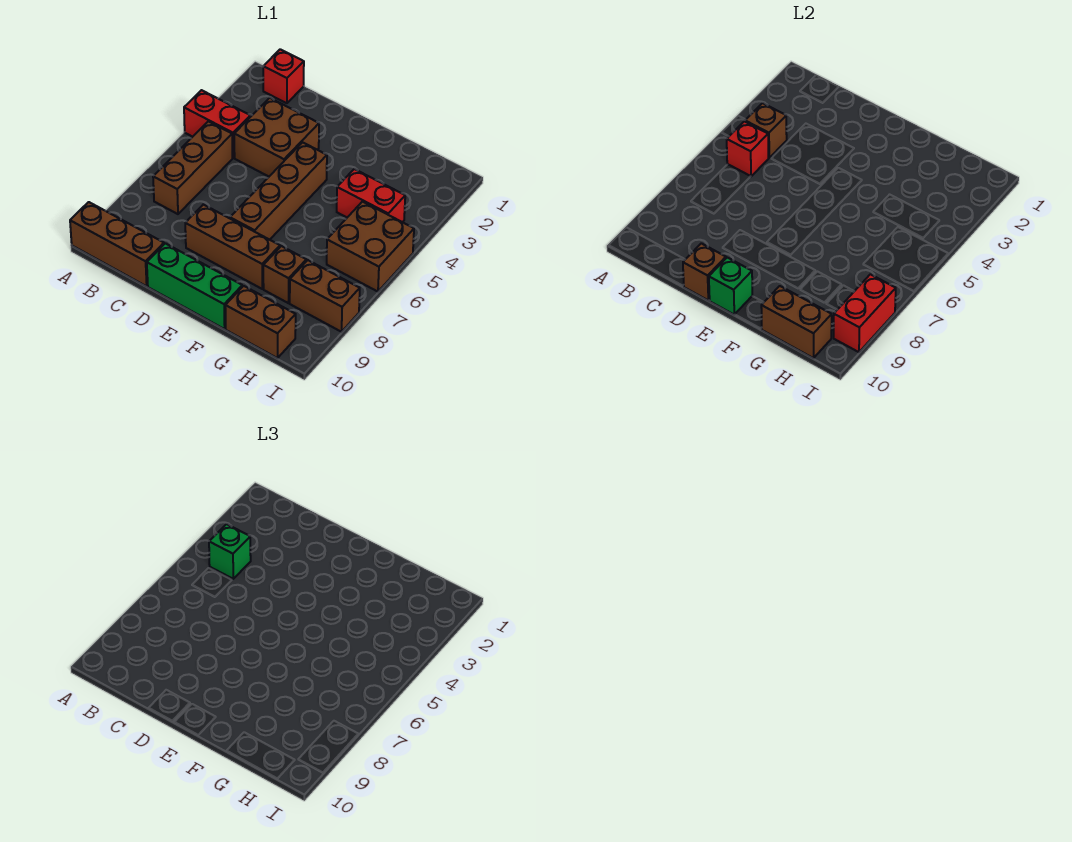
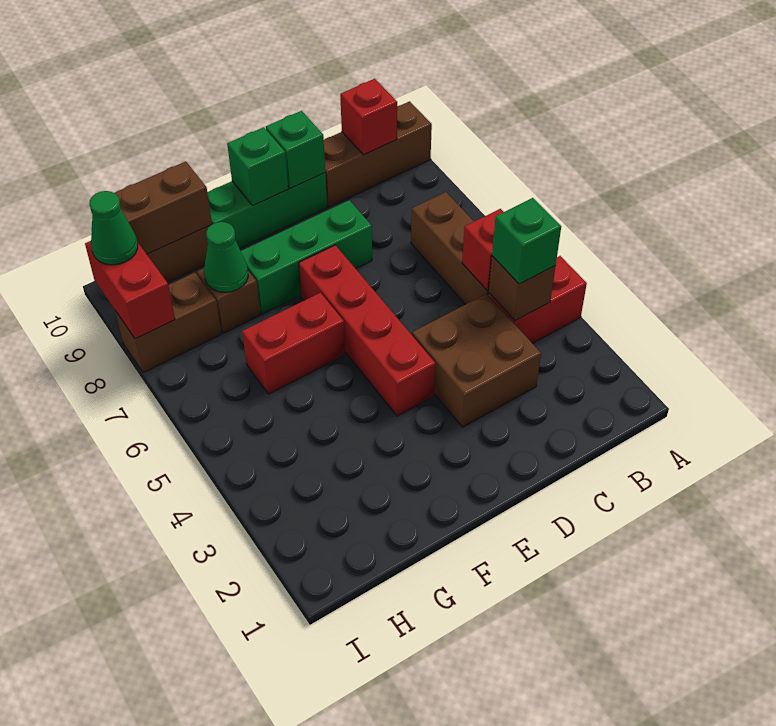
red brick B1 level 1 -> red brick B10 level 2
brown brick D8:F8 level 1 -> green brick D8:F8 level 1
brown brick D10 level 2 -> green brick D10 level 2
brown brick E4:E7 level 1 -> red brick E4:E7 level 1
red brick G4:H4 level 1 -> red brick F6:G6 level 1
none -> green cone G8 level 2
brown brick H5:I6 level 1 -> none
none -> green cone I9 level 3

